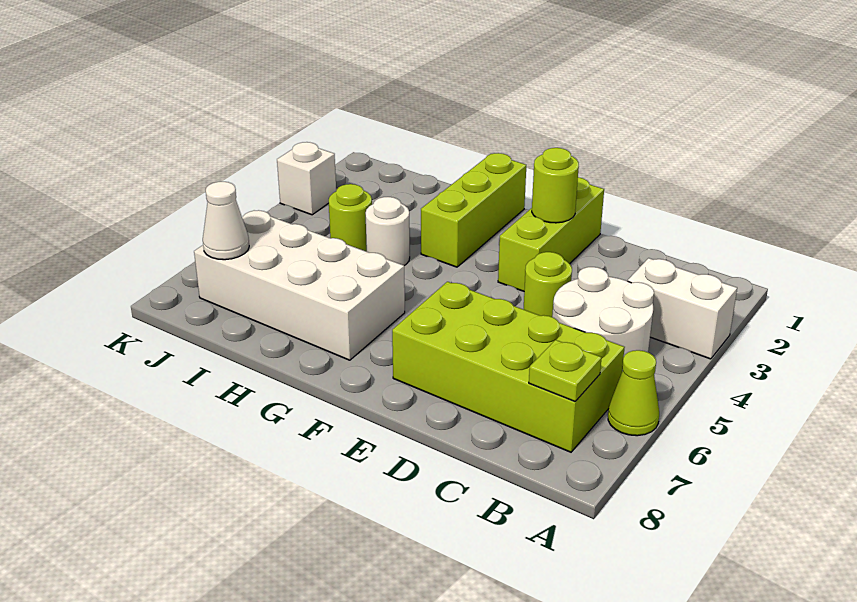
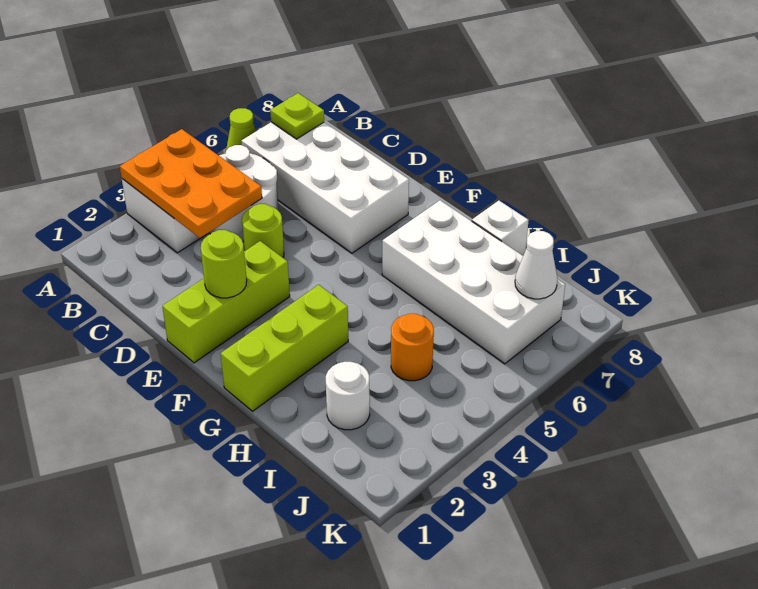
none -> orange plate A3:C4 level 2
lime brick B6:E7 level 1 -> white brick B6:E7 level 1
white round brick H4 level 1 -> white round brick I2 level 1
lime round brick I4 level 1 -> orange round brick I4 level 1
white brick K3 level 1 -> white brick H8 level 1

